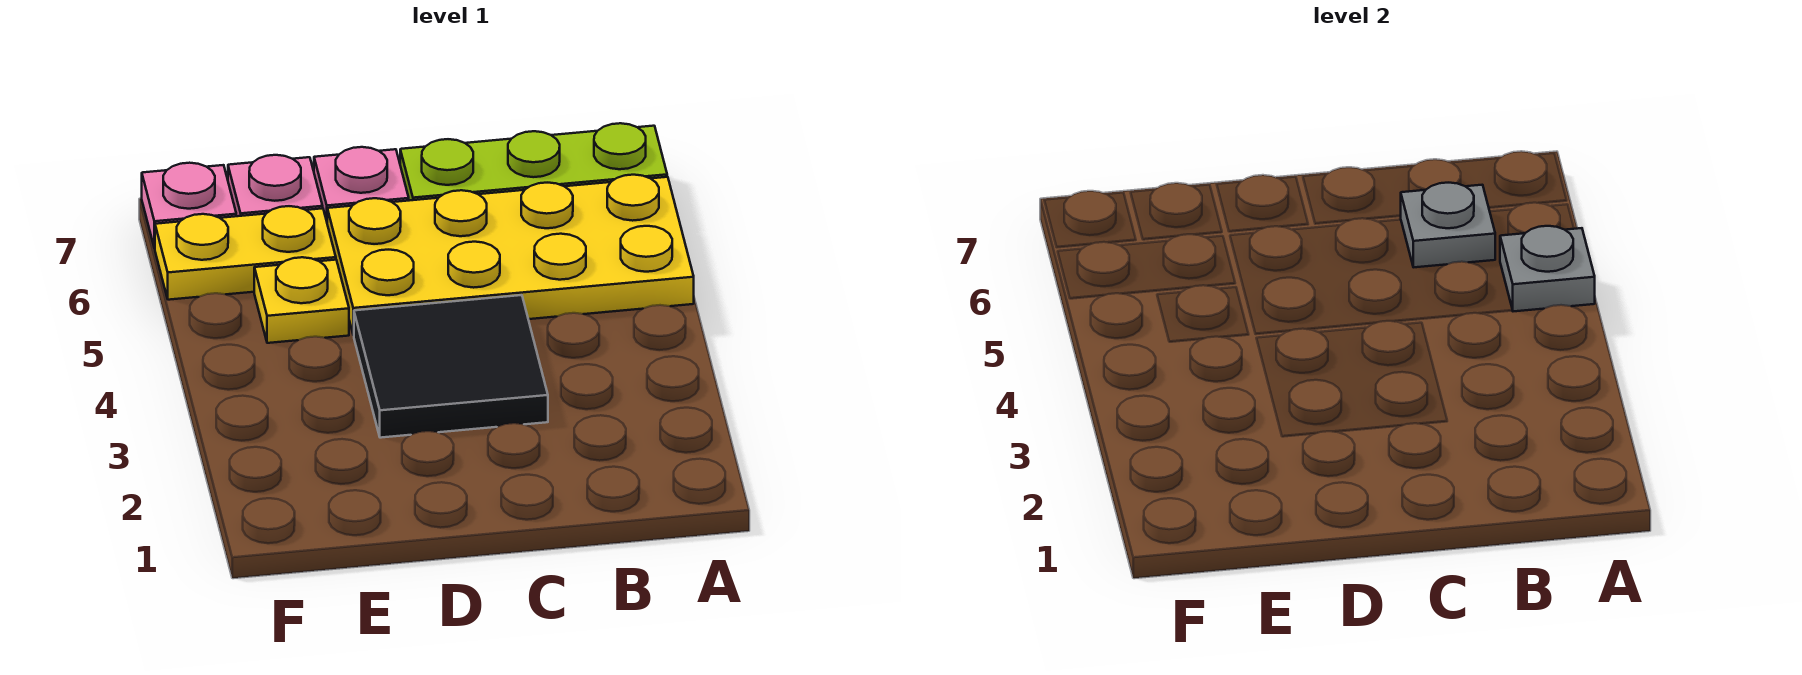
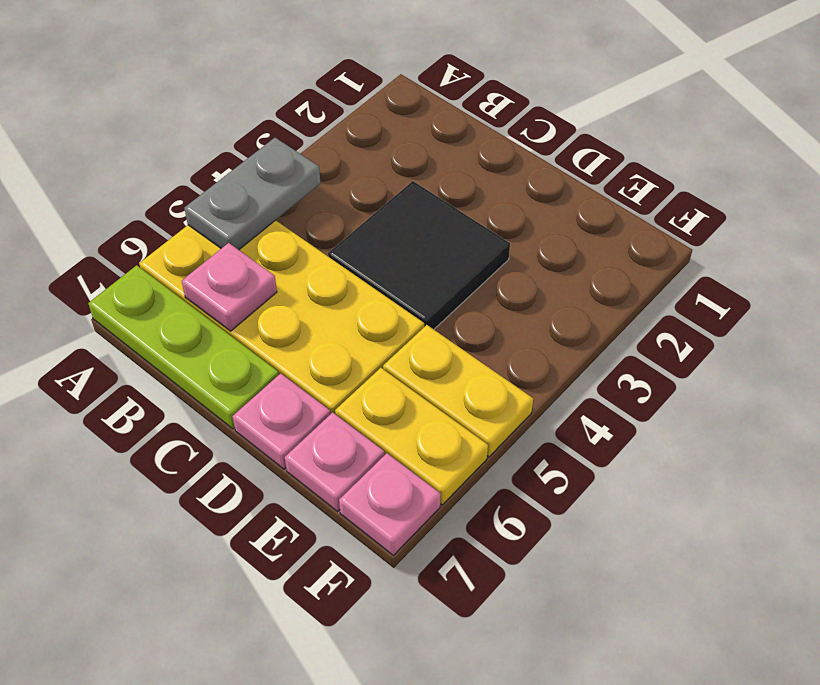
grey plate A5 level 2 -> grey plate A4:A5 level 2
grey plate B6 level 2 -> pink plate B6 level 2
yellow plate E5 level 1 -> yellow plate E5:F5 level 1

